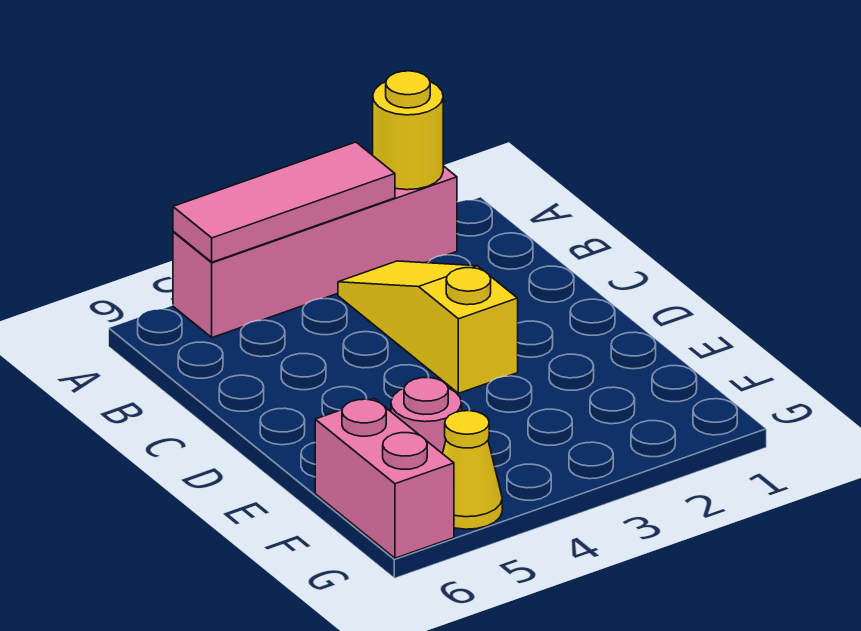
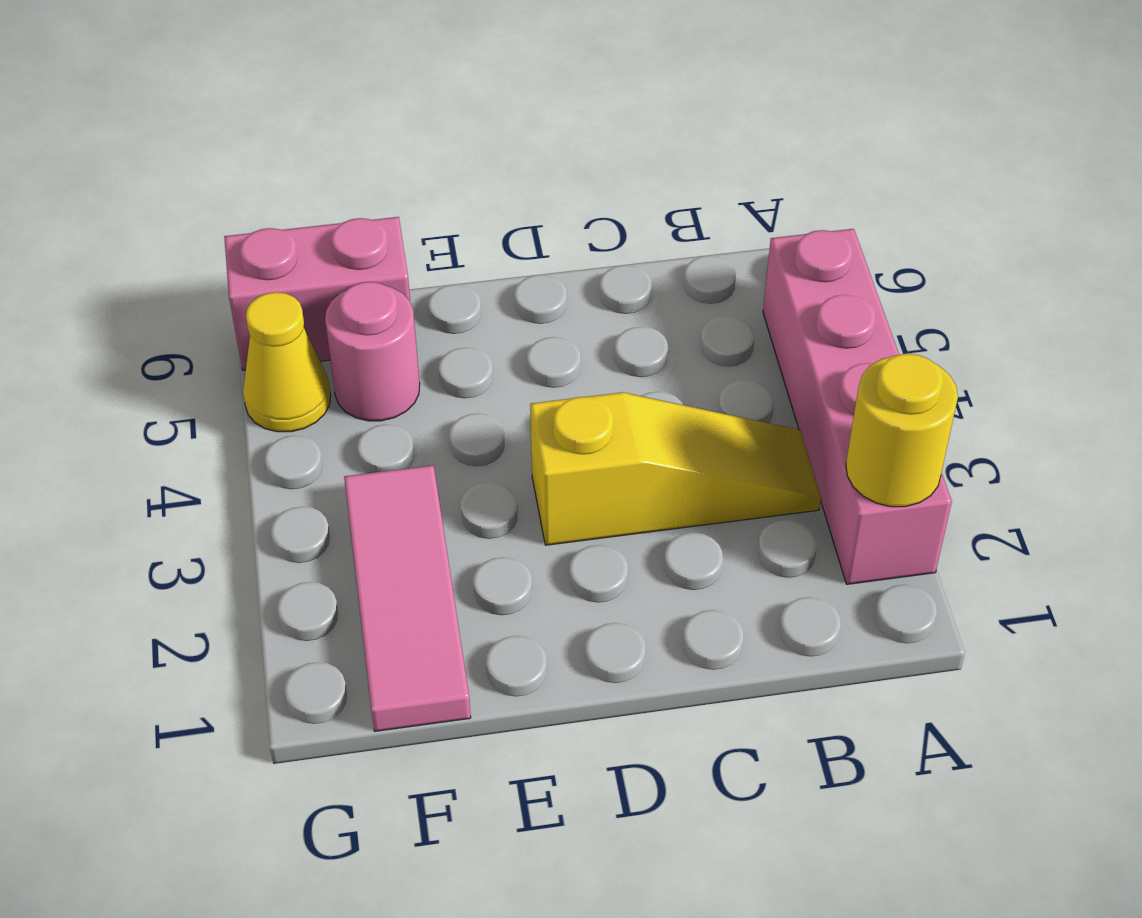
pink tile A3:A5 level 2 -> pink tile F1:F3 level 1

